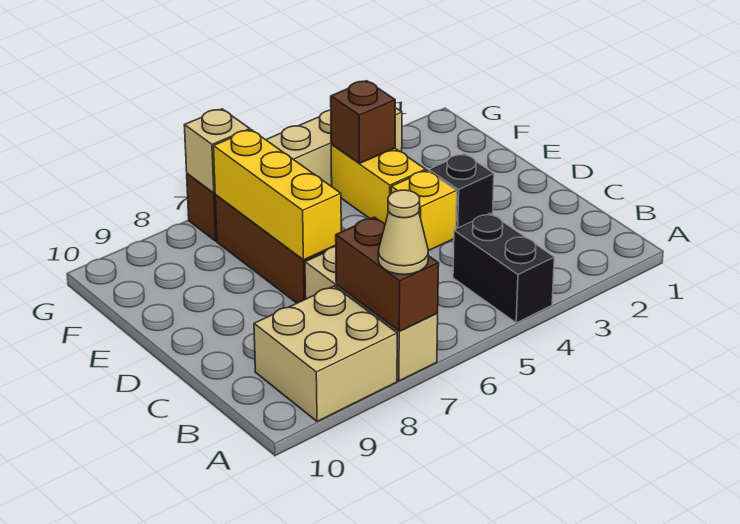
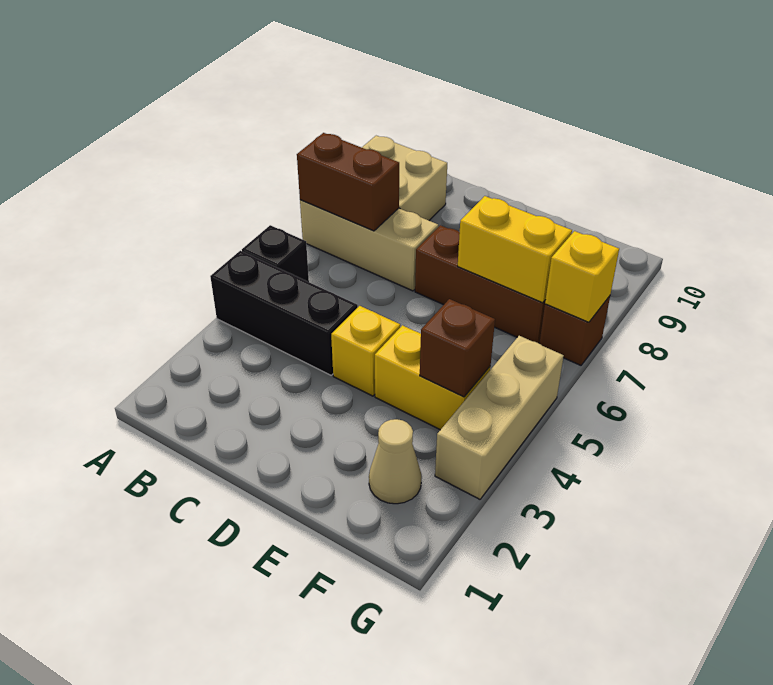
black brick A4:B4 level 1 -> black brick A4:C4 level 1
tan cone A7 level 3 -> tan cone F2 level 1
black brick D3 level 1 -> black brick A5 level 1
yellow brick D7:F7 level 2 -> yellow brick E7:F7 level 2
tan brick G7 level 2 -> yellow brick G7 level 2

